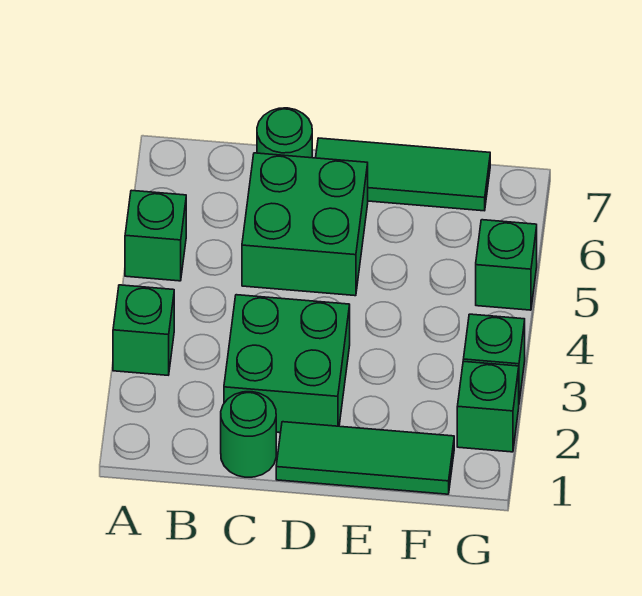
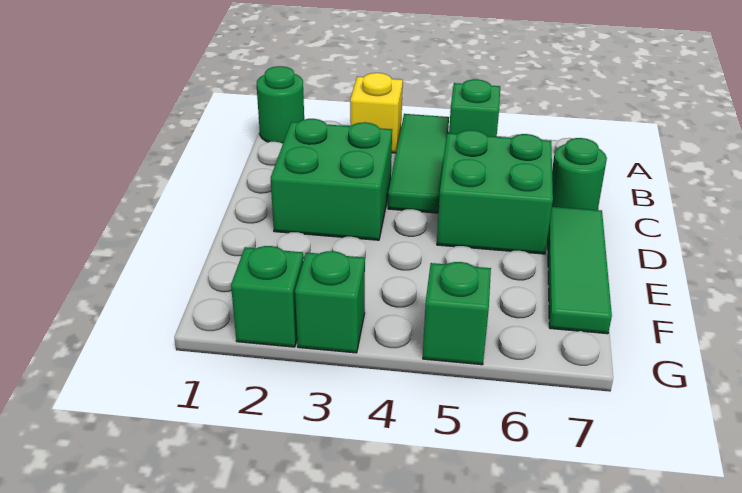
green brick A3 level 1 -> yellow brick A3 level 1
green round brick C1 level 1 -> green round brick A1 level 1
green tile D1:F1 level 1 -> green tile A4:C4 level 1

